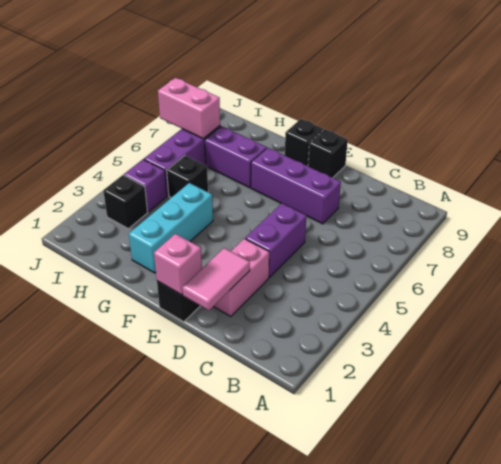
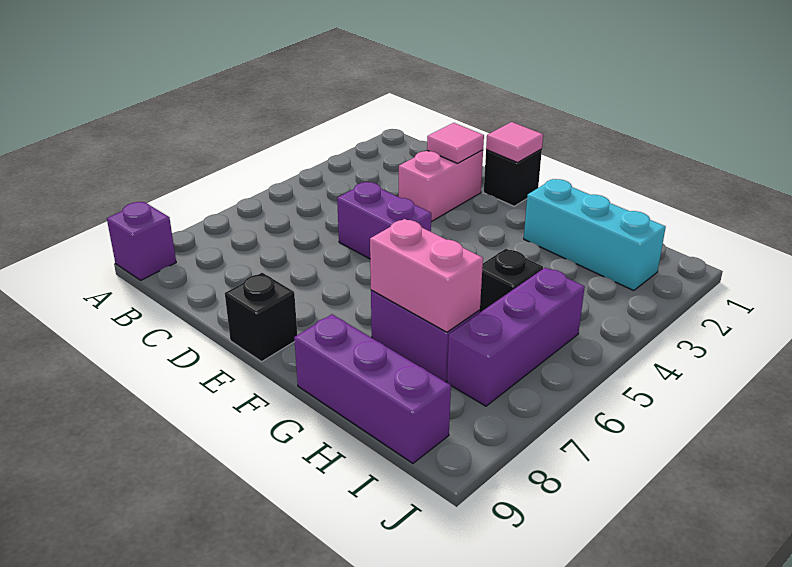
pink tile D1:D2 level 2 -> pink tile D2 level 2
purple brick D4:D5 level 1 -> purple brick D5:E5 level 1
purple brick D7:F7 level 1 -> purple brick G9:I9 level 1
pink brick E1 level 2 -> pink tile E1 level 2
black brick F9 level 1 -> none
cyan brick G2:G4 level 1 -> cyan brick G2:I2 level 1
black brick I3 level 1 -> none
purple brick I4 level 1 -> purple brick A9 level 1
pink brick I7:J7 level 2 -> pink brick G7:H7 level 2

